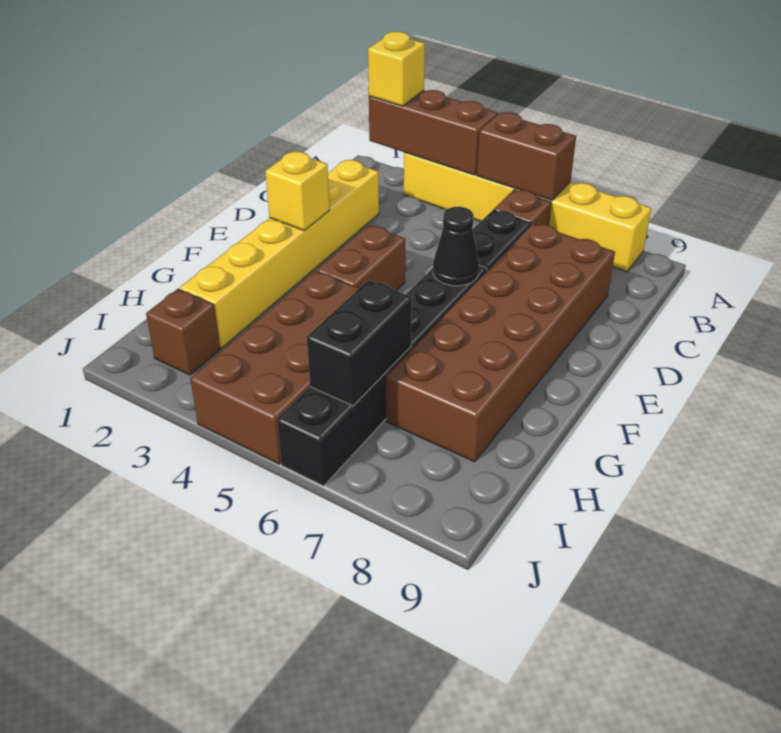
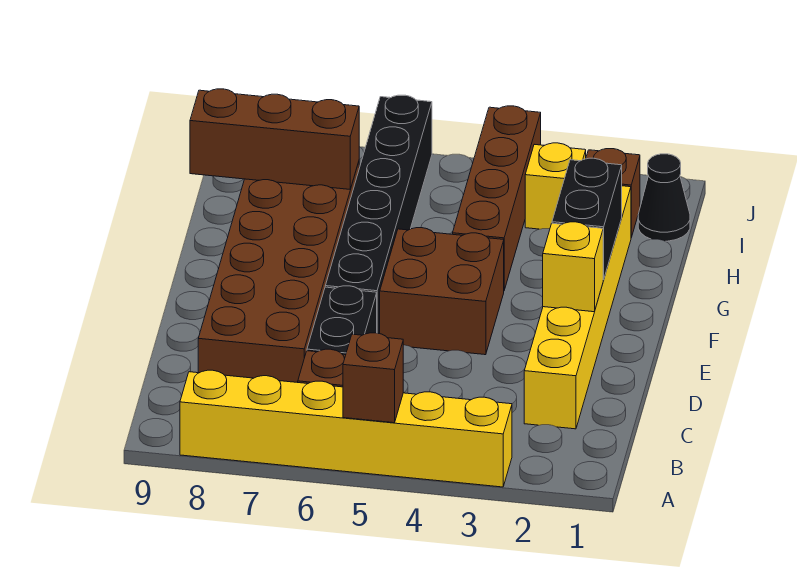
brown brick A2:A4 level 2 -> brown brick H7:H9 level 2
yellow brick A2 level 3 -> yellow brick I3 level 1
brown brick A5:A6 level 2 -> brown brick A5 level 2
brown brick E4:F4 level 1 -> brown brick E4:F5 level 1
black cone E6 level 2 -> black cone I1 level 1
brown brick G4:J5 level 1 -> brown brick G4:J4 level 1
black brick H6:I6 level 2 -> black brick F2:G2 level 2

